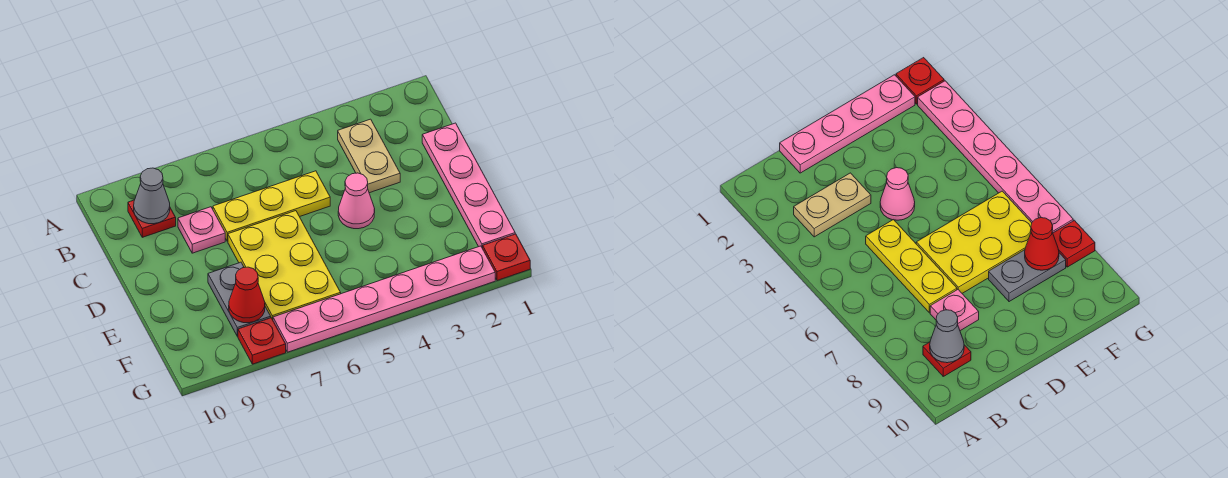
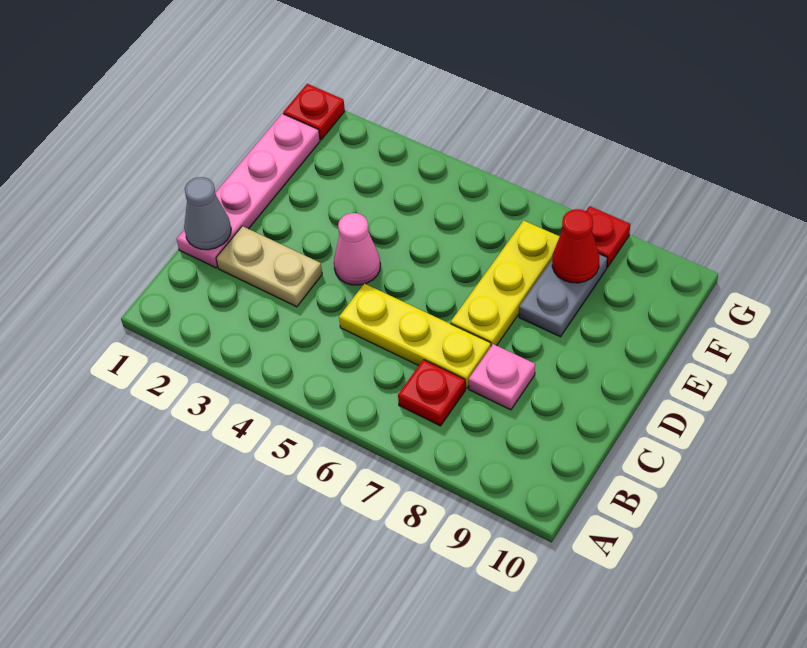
tan plate B3:C3 level 1 -> tan plate C2:C3 level 1
red plate B9 level 1 -> red plate B7 level 1
grey cone B9 level 2 -> grey cone C1 level 2
yellow plate D6:F7 level 1 -> yellow plate D7:F7 level 1
pink plate G2:G7 level 1 -> none

